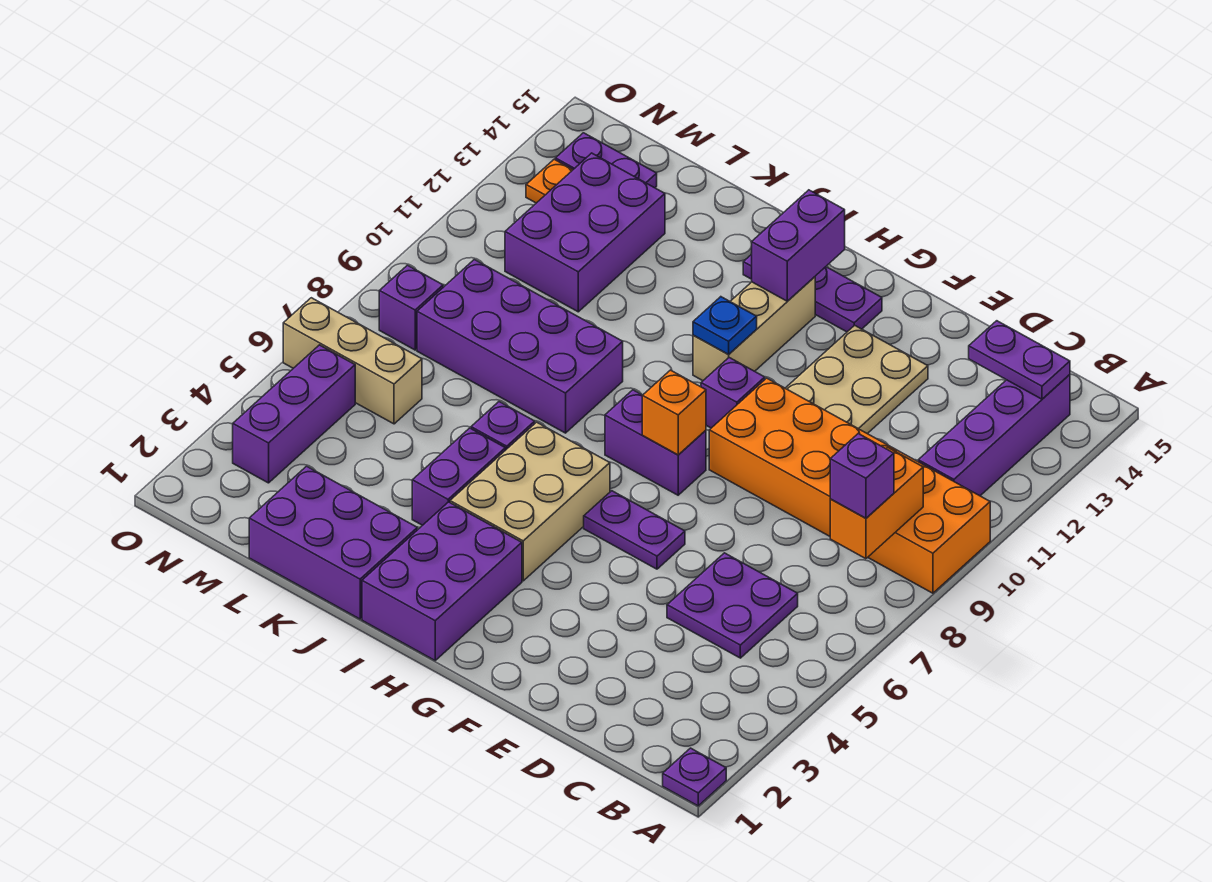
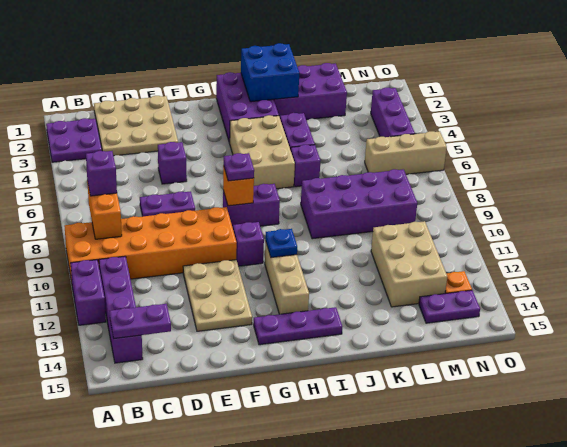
purple plate A1 level 1 -> purple plate G8 level 3
none -> tan plate C1:E3 level 1
purple plate C5:D6 level 1 -> purple plate A2:B3 level 1
purple plate F6:G6 level 1 -> purple plate D7:E7 level 1
purple brick H13:H14 level 2 -> purple brick A11:A12 level 1
none -> blue brick I1:J2 level 2
purple brick L11:M13 level 1 -> tan brick L11:M13 level 1
purple brick N8 level 1 -> purple brick E5 level 1

